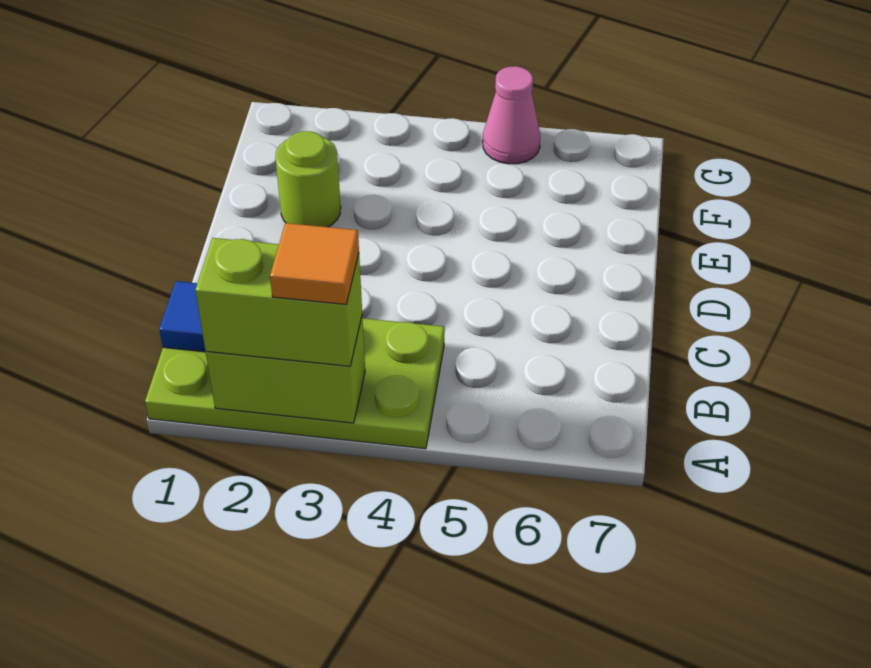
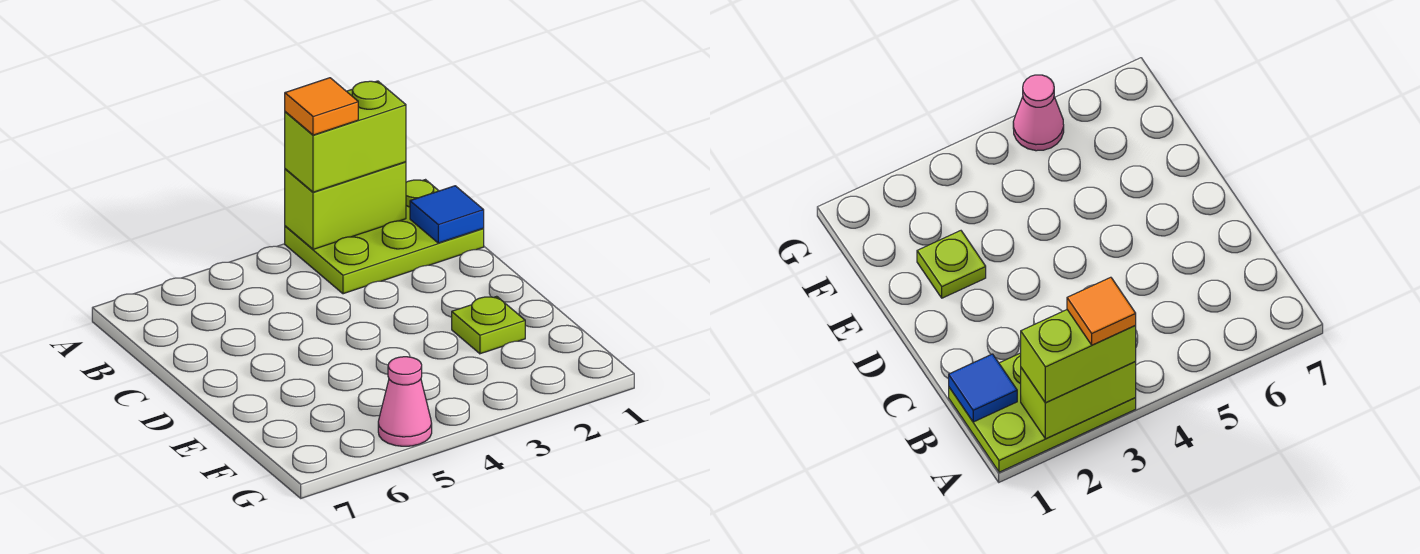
lime plate A1:B4 level 1 -> lime plate A1:B3 level 1
lime round brick E2 level 1 -> lime plate E2 level 1

